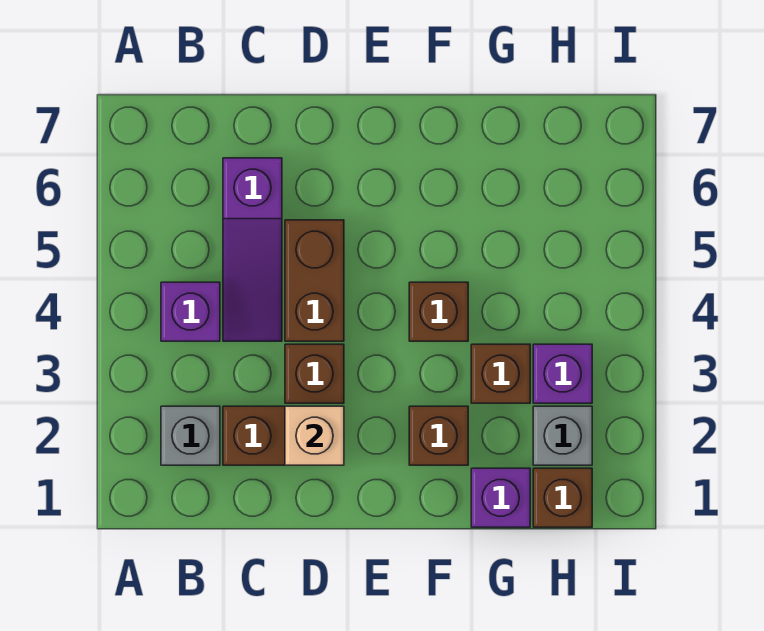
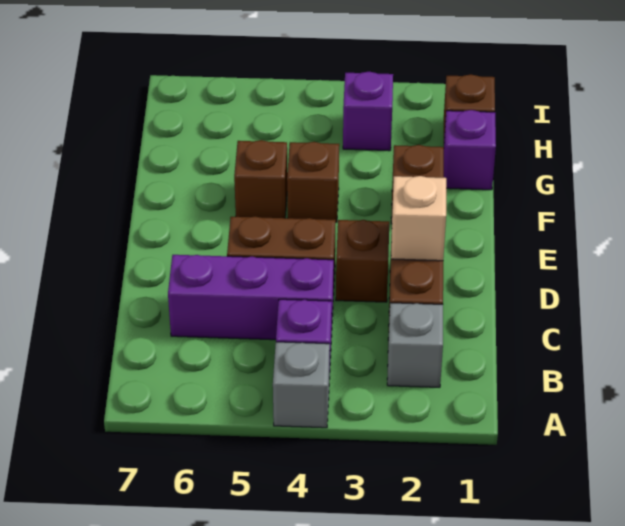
purple slope C4:C6 level 1 top 6 -> purple brick C4:C6 level 1
brown brick G3 level 1 -> brown brick F5 level 1
grey brick H2 level 1 -> grey brick A4 level 1

